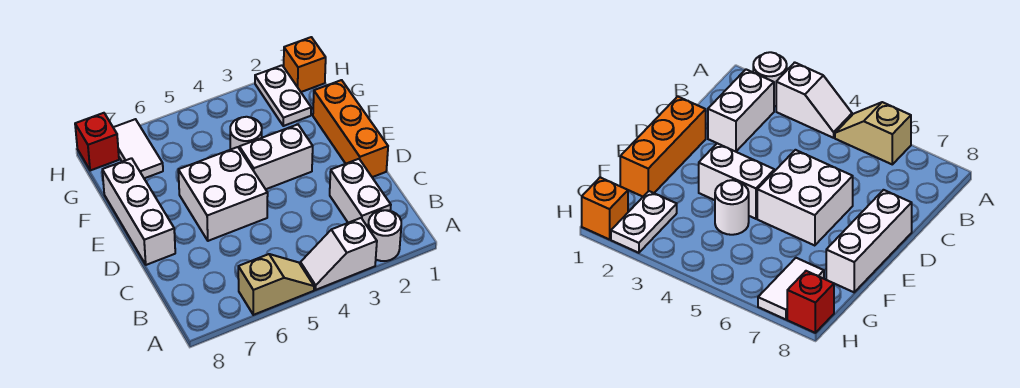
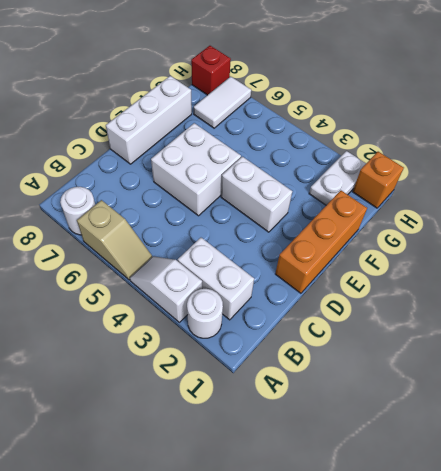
white brick B2:C2 level 1 -> white brick B2:B3 level 1
white round brick F4 level 1 -> white round brick A7 level 1

